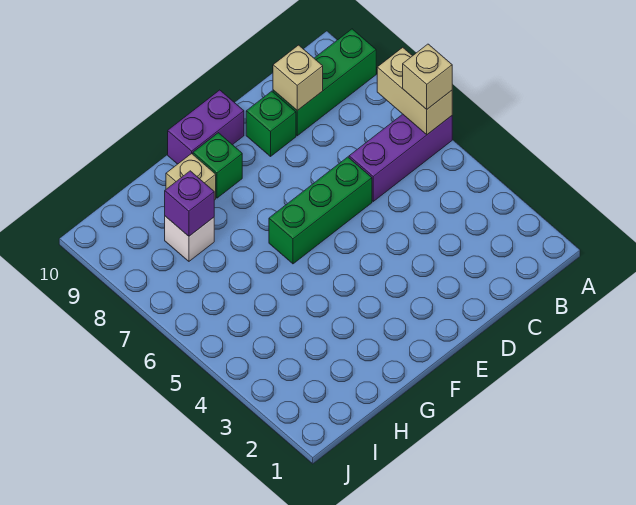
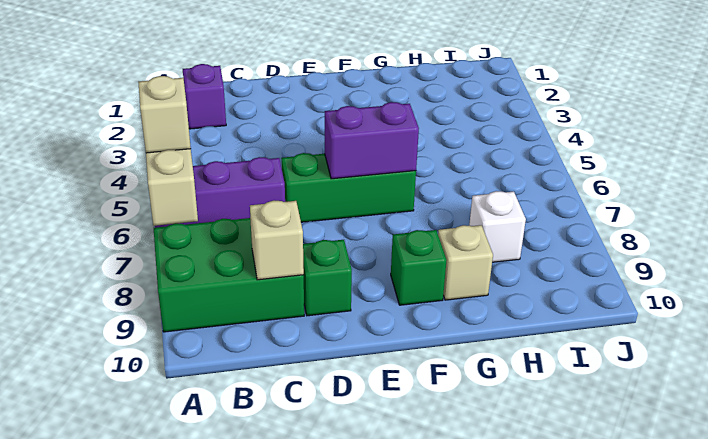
green brick A9:C9 level 1 -> green brick A8:C9 level 1
purple brick E10:F10 level 1 -> purple brick E6:F6 level 2
purple brick H8 level 2 -> purple brick B2 level 1

